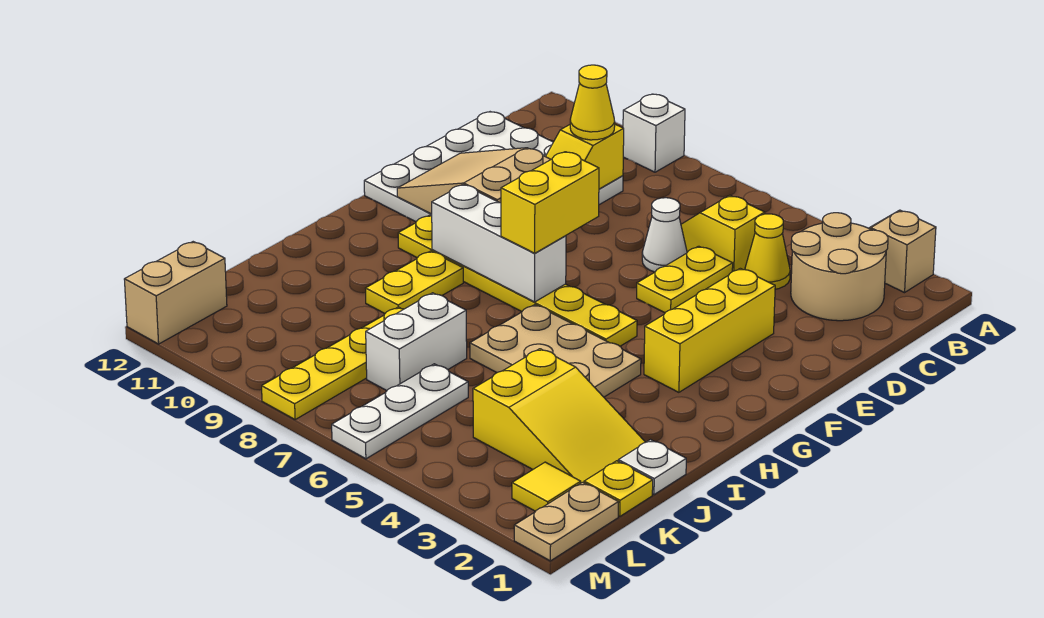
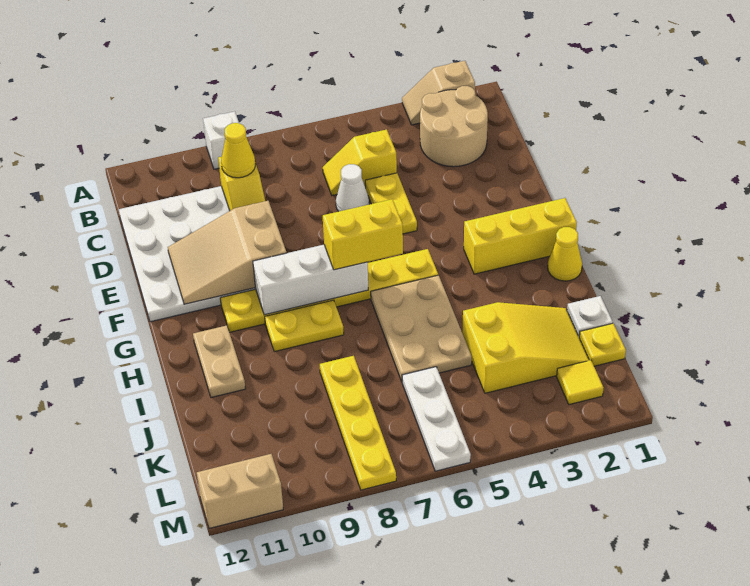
yellow cone C4 level 1 -> yellow cone H1 level 1
yellow brick E3:G3 level 1 -> yellow brick G1:G3 level 1
yellow brick F7:G7 level 3 -> yellow brick G6:G7 level 3
tan plate H4:I6 level 1 -> tan plate H5:J6 level 1
yellow plate H9:I9 level 1 -> yellow plate H8:H9 level 1
white brick J7:K7 level 1 -> none
tan plate L1:M1 level 1 -> tan plate H11:I11 level 1
tan brick L12:M12 level 1 -> tan brick M11:M12 level 1

